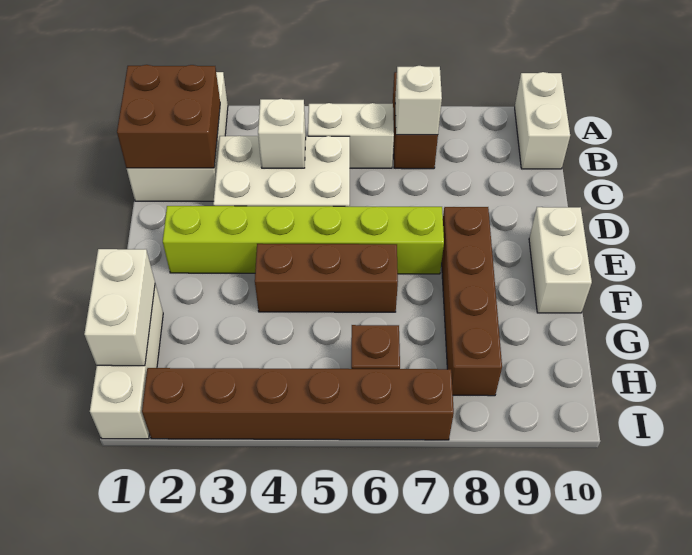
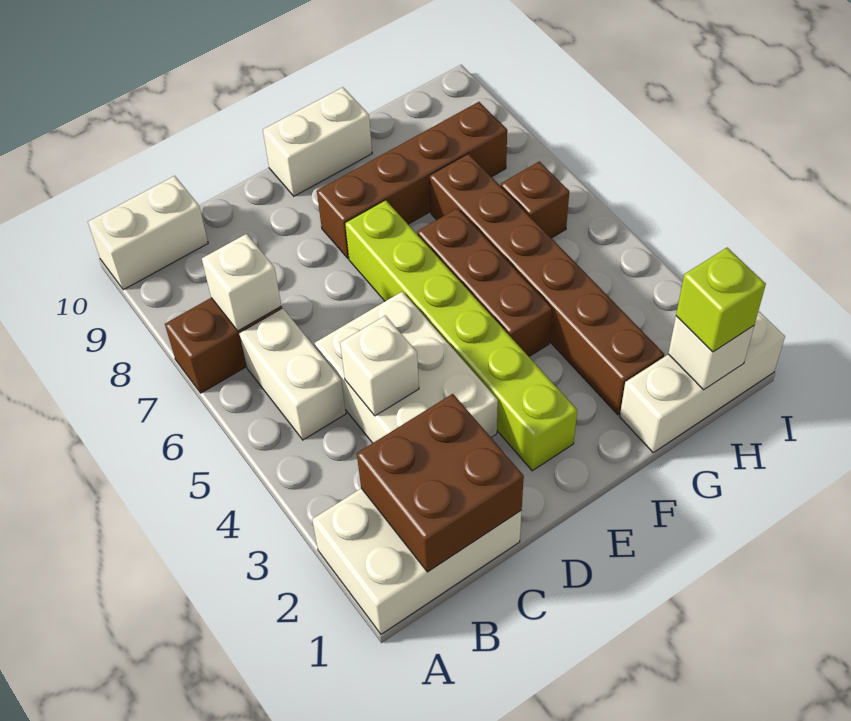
white brick G1:H1 level 2 -> white brick H1 level 2
none -> lime brick H1 level 3
brown brick I2:I7 level 1 -> brown brick G2:G7 level 1

